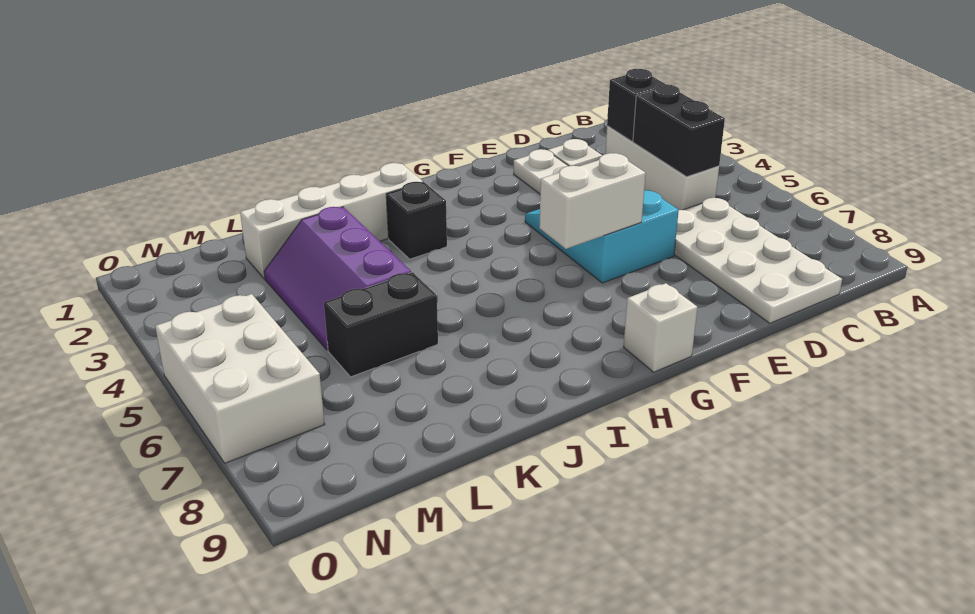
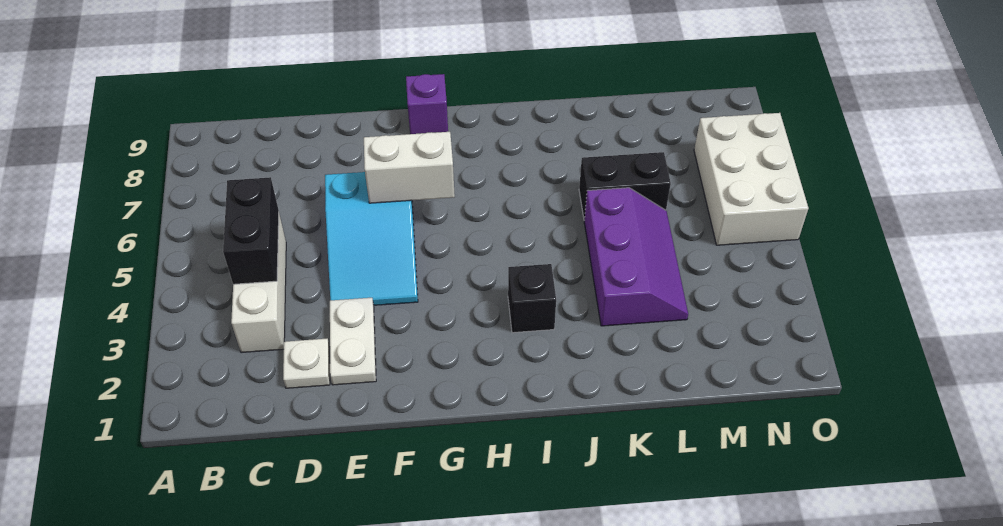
black brick C3 level 2 -> none
white plate C6:D9 level 1 -> none
white brick G9 level 1 -> purple brick G9 level 1
white brick I2:L2 level 1 -> none

